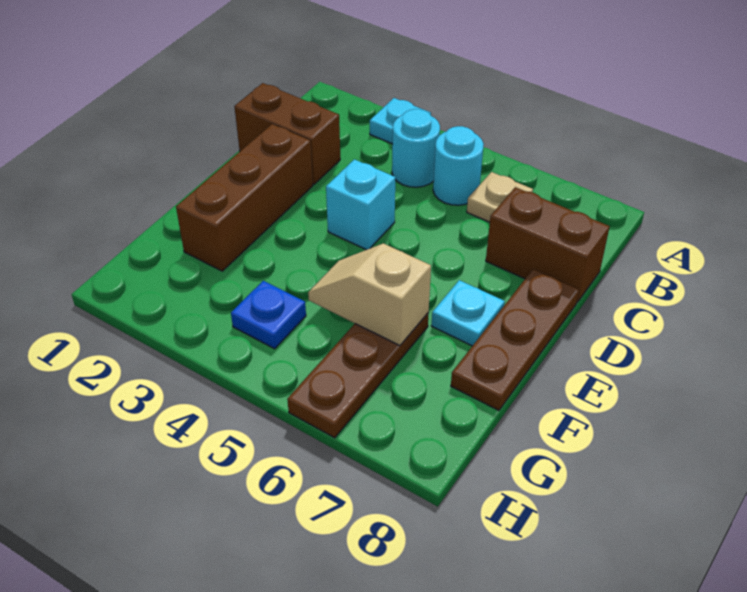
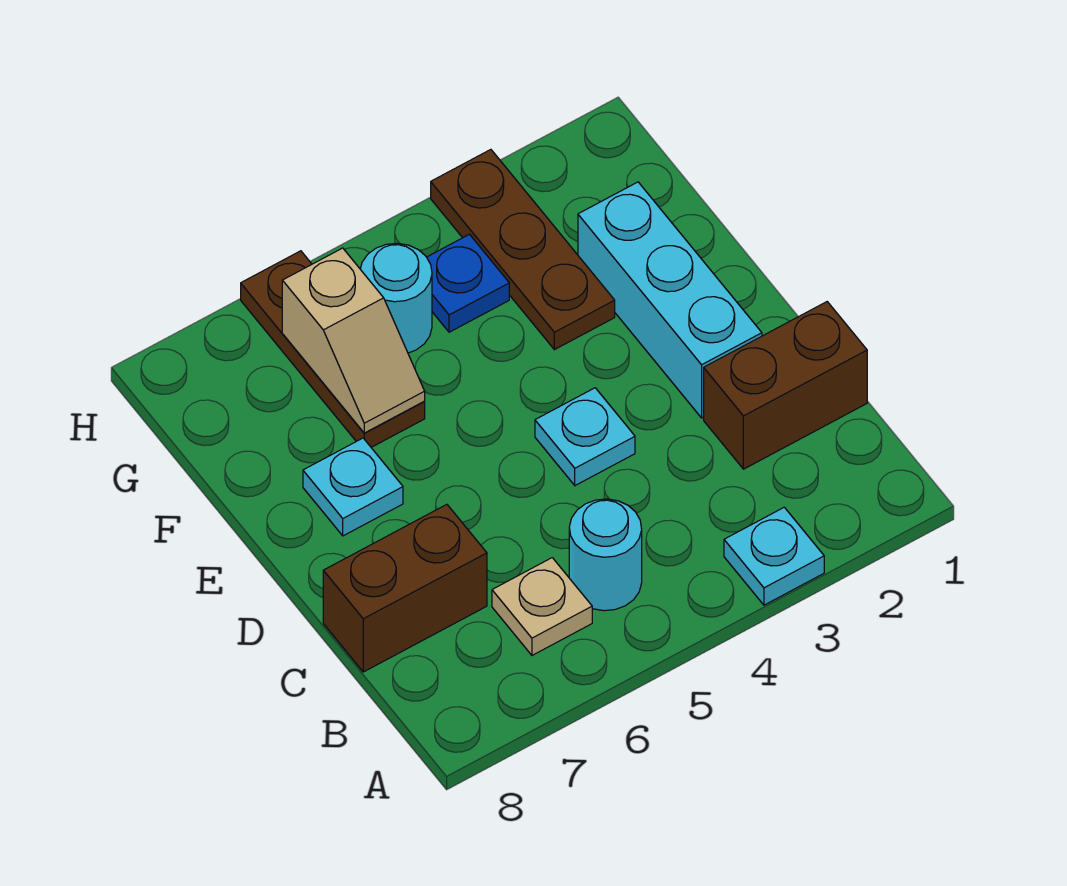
cyan round brick B4 level 1 -> cyan round brick G5 level 1
brown brick D2:F2 level 1 -> cyan brick D2:F2 level 1
cyan brick D4 level 1 -> cyan plate D4 level 1
brown plate D8:F8 level 1 -> brown plate F3:H3 level 1
tan slope F5:F6 level 2 top 6 -> tan slope F6:G6 level 2 top G

